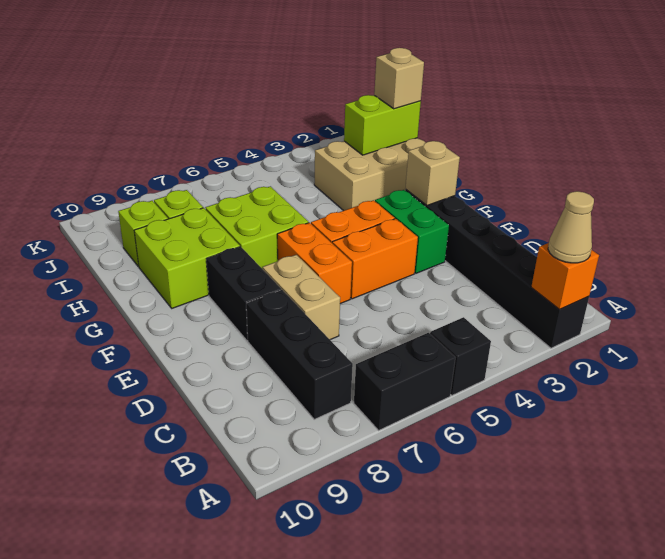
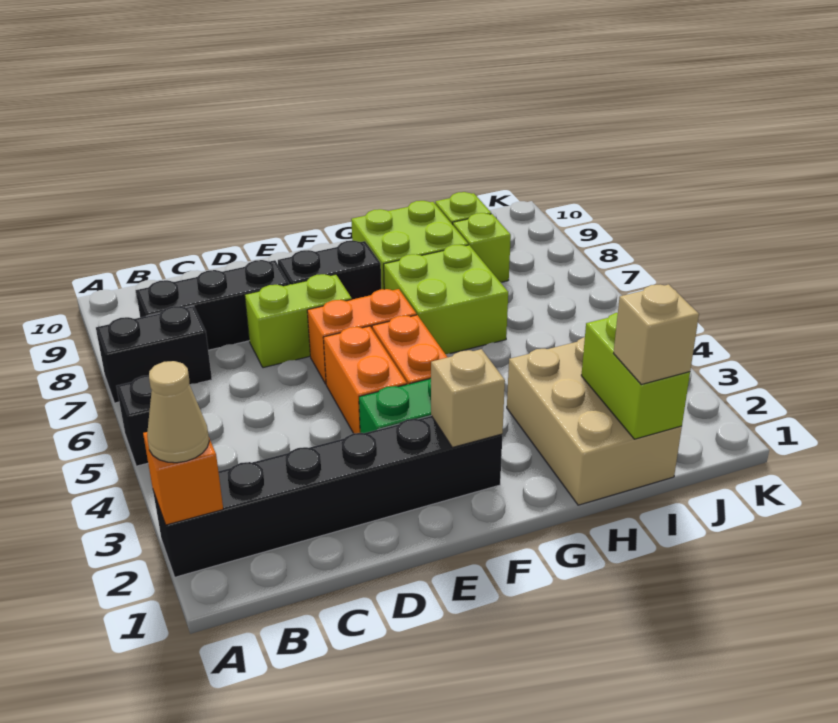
black brick A6:A7 level 1 -> black brick A7:B7 level 1
tan brick D7:E7 level 1 -> lime brick D7:E7 level 1

